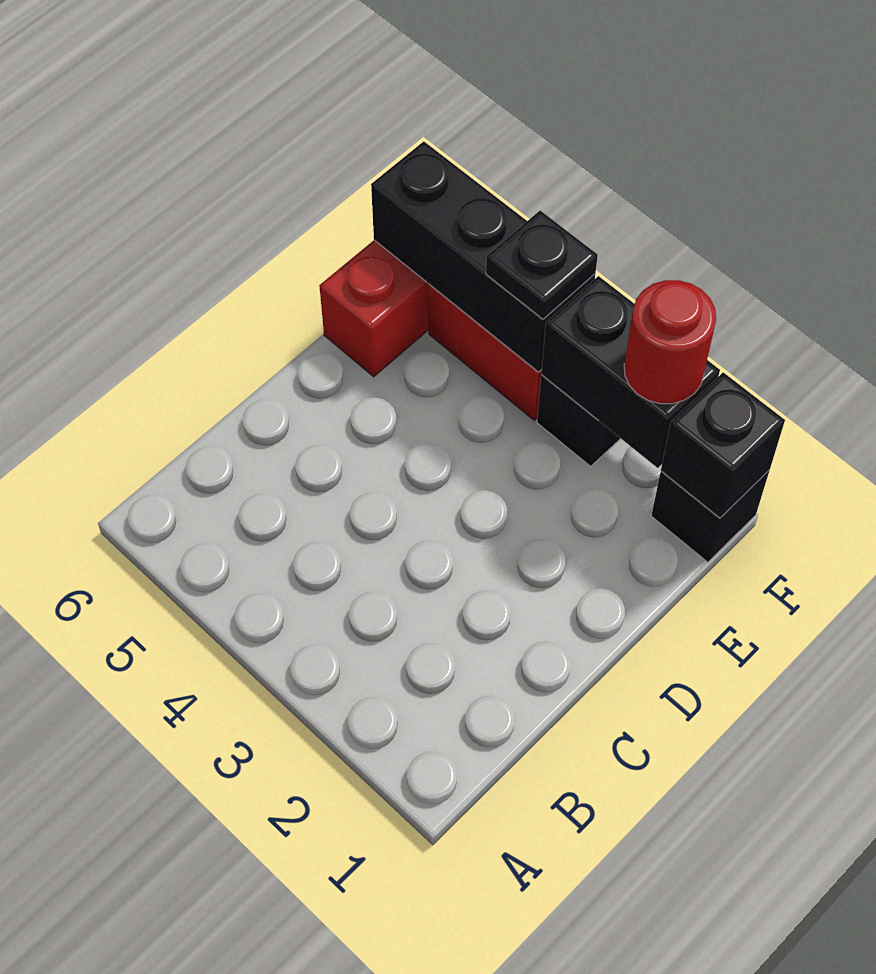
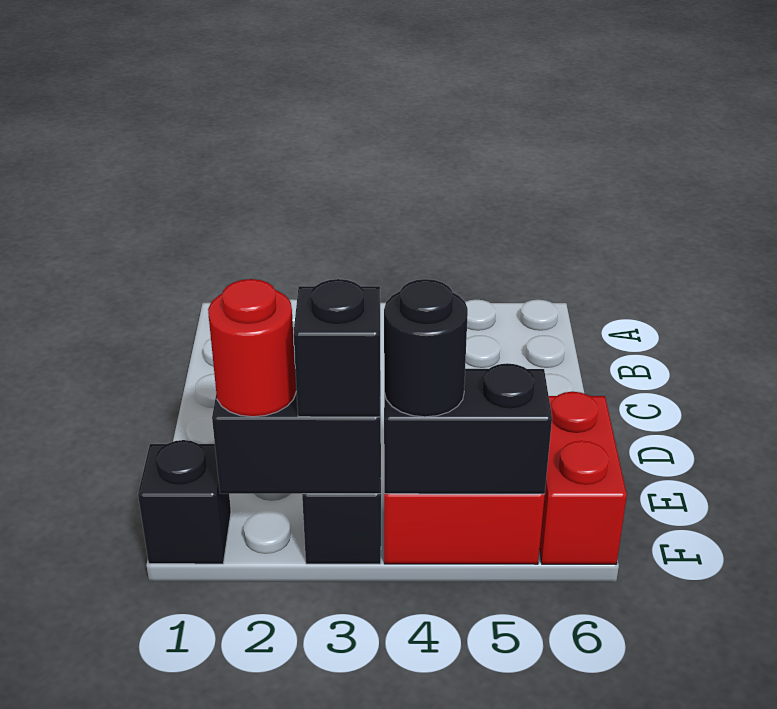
black brick F1 level 2 -> black brick F3 level 3
black brick F4:F6 level 2 -> black brick F4:F5 level 2
black plate F4 level 3 -> black round brick F4 level 3

